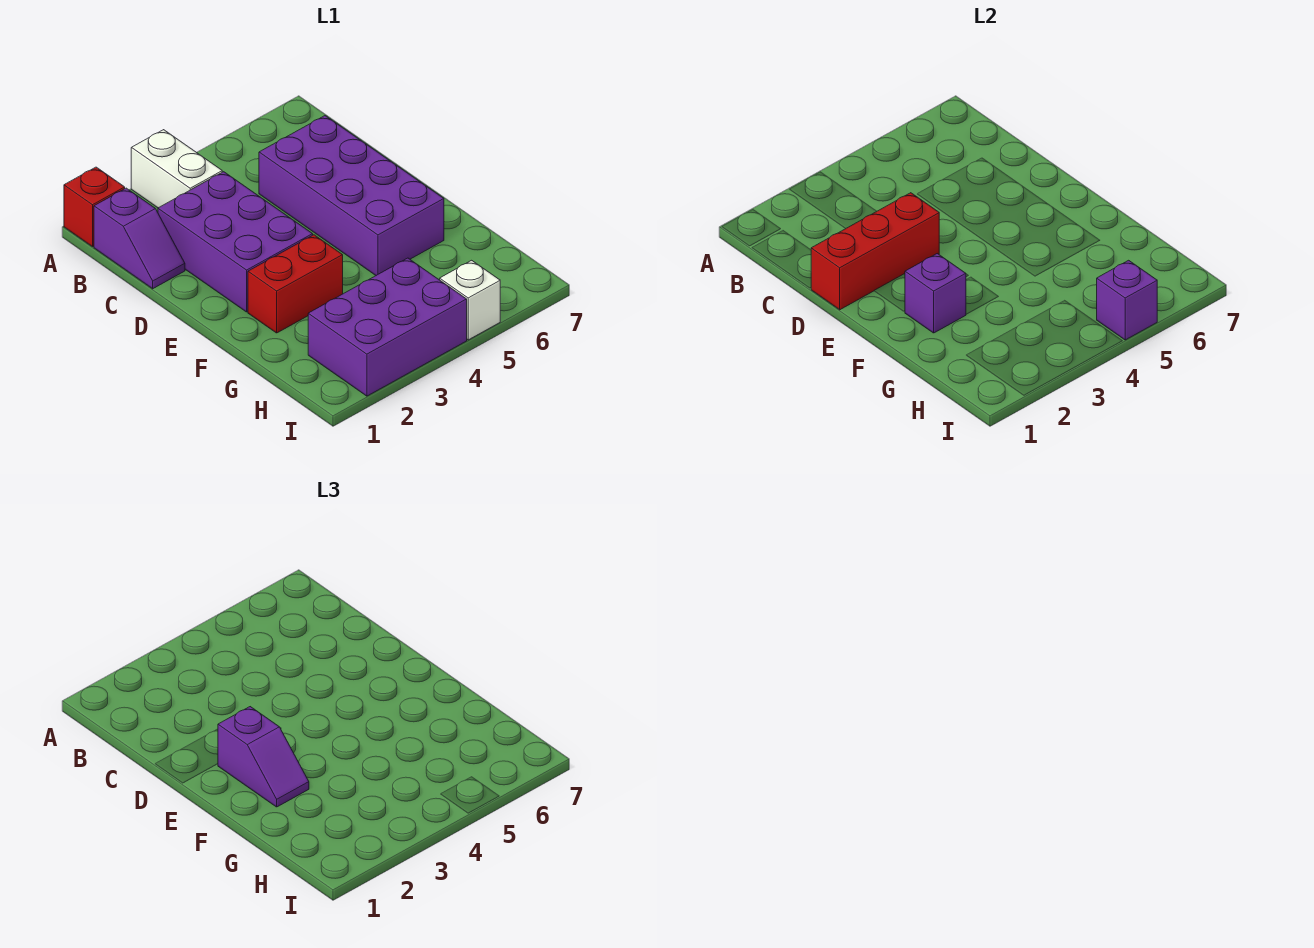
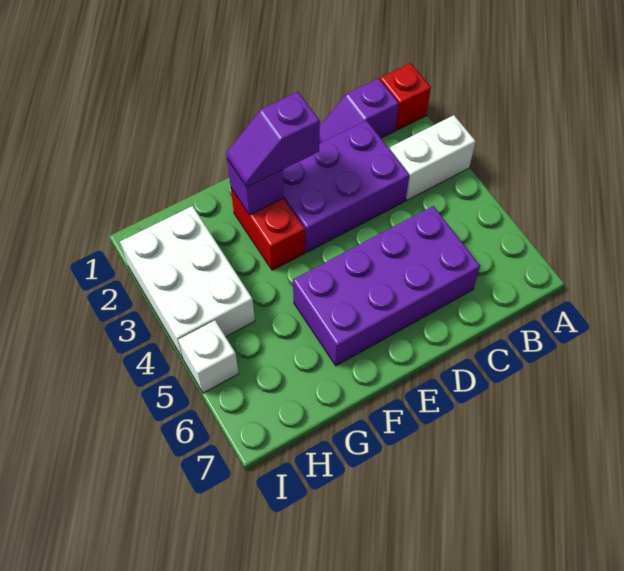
red brick D1:D3 level 2 -> none
purple brick H2:I4 level 1 -> white brick H2:I4 level 1
purple brick I5 level 2 -> none

